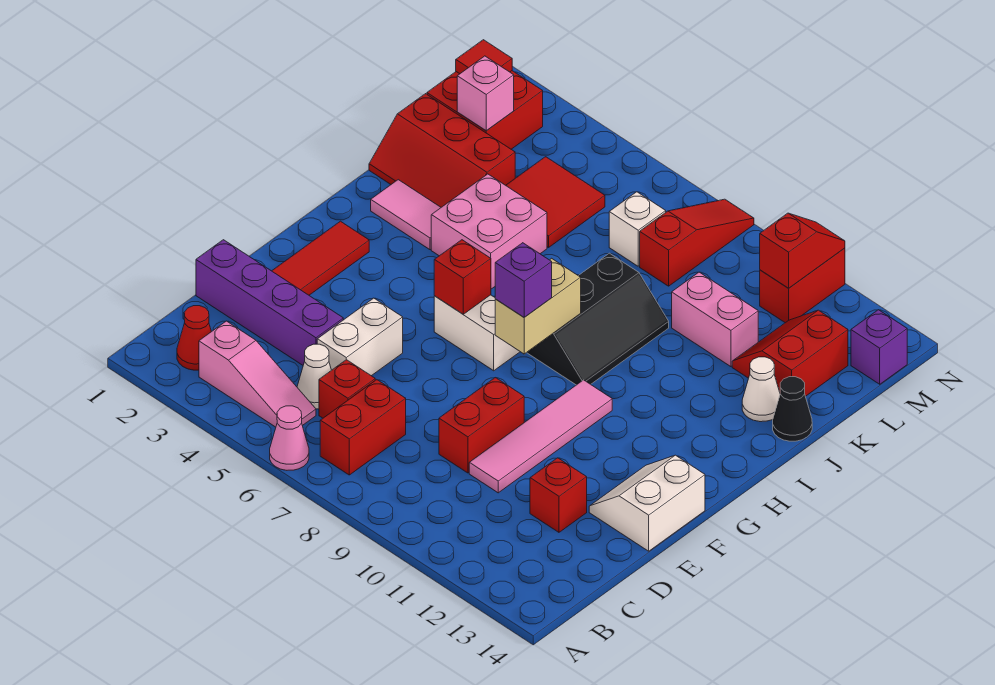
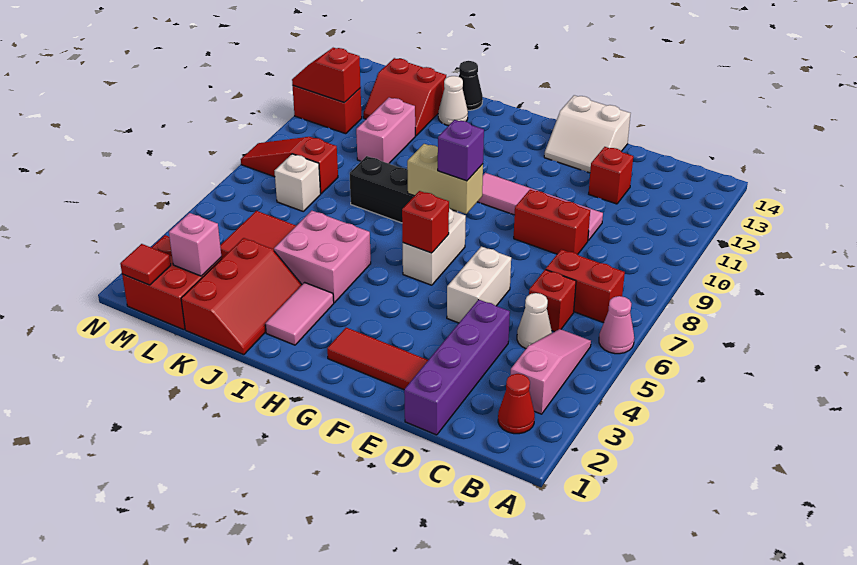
white brick D5:E5 level 1 -> white brick E5:E6 level 1
purple brick M14 level 1 -> none

